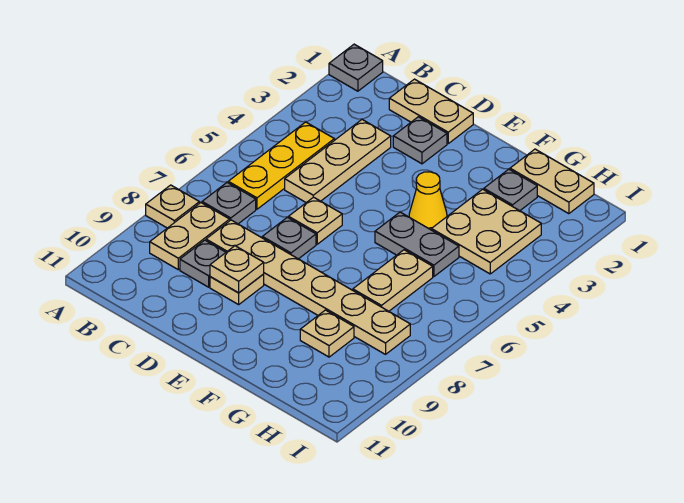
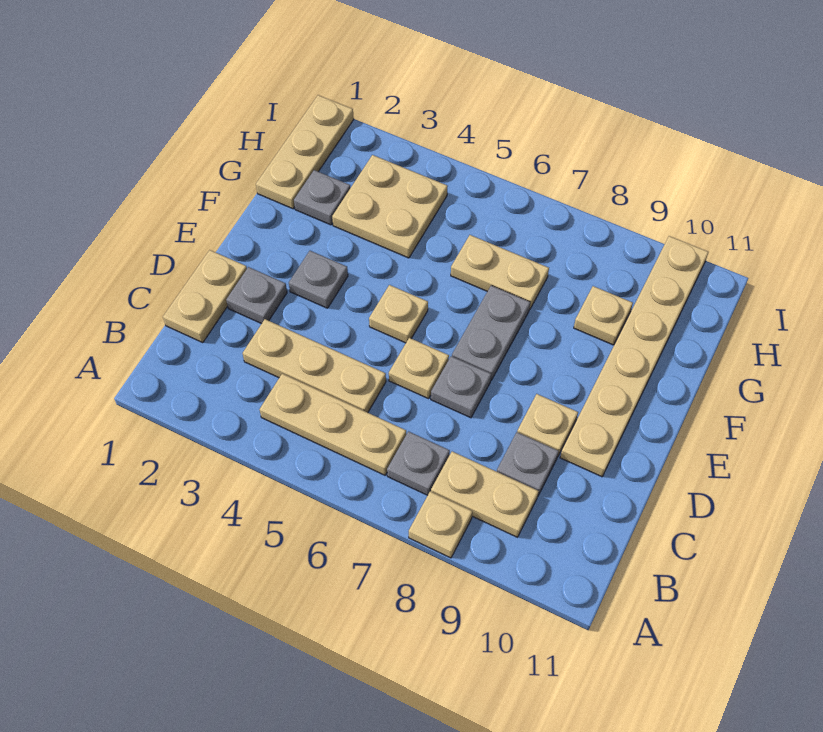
grey plate A1 level 1 -> grey plate E3 level 1
yellow plate B4:B6 level 1 -> tan plate B4:B6 level 1
tan plate C8:H8 level 1 -> tan plate D10:I10 level 1
tan plate D9 level 2 -> tan plate E5 level 1
yellow cone F4 level 1 -> none
grey plate F5:G5 level 1 -> grey plate E7:F7 level 1
tan plate G1:H1 level 1 -> tan plate G1:I1 level 1

